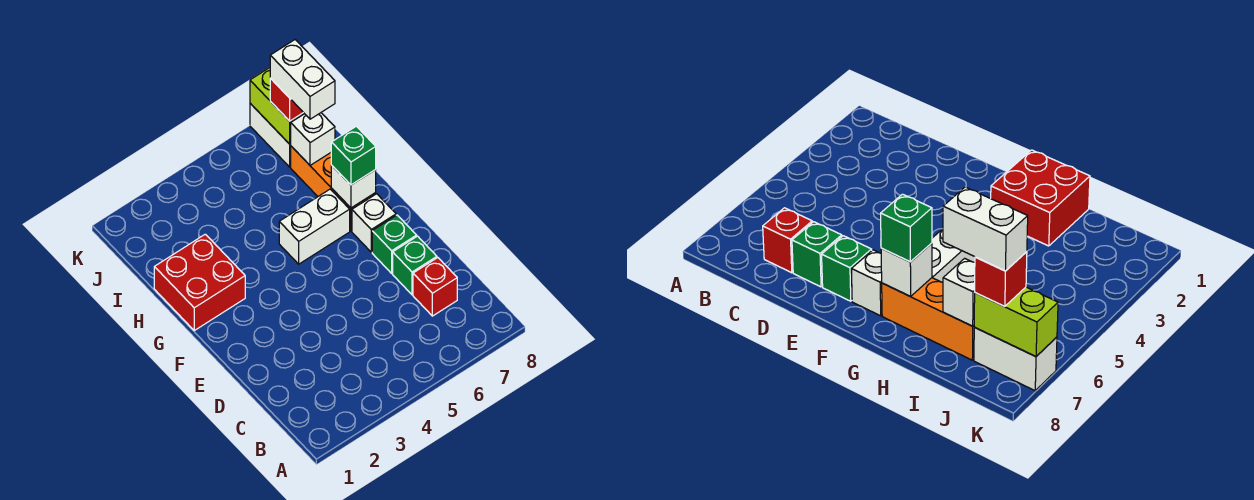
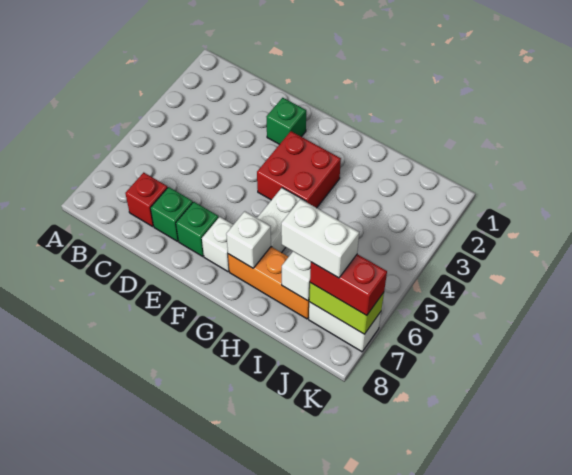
red brick G1:H2 level 1 -> red brick F3:G4 level 1
green brick G7 level 3 -> green brick E2 level 1
red brick J7 level 3 -> red brick J7:K7 level 3

